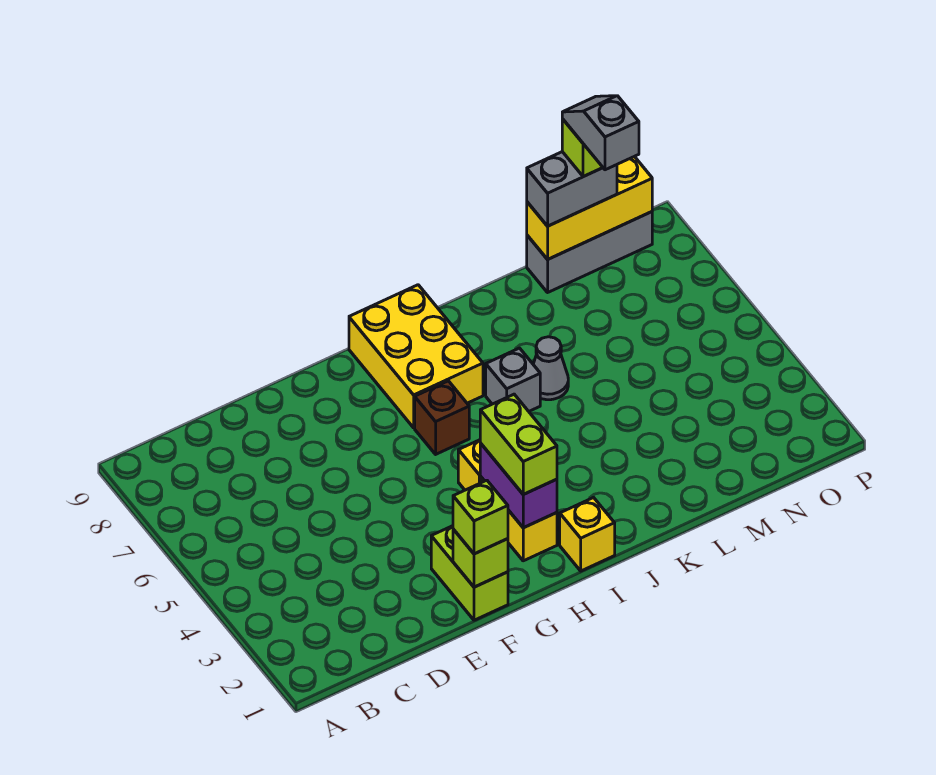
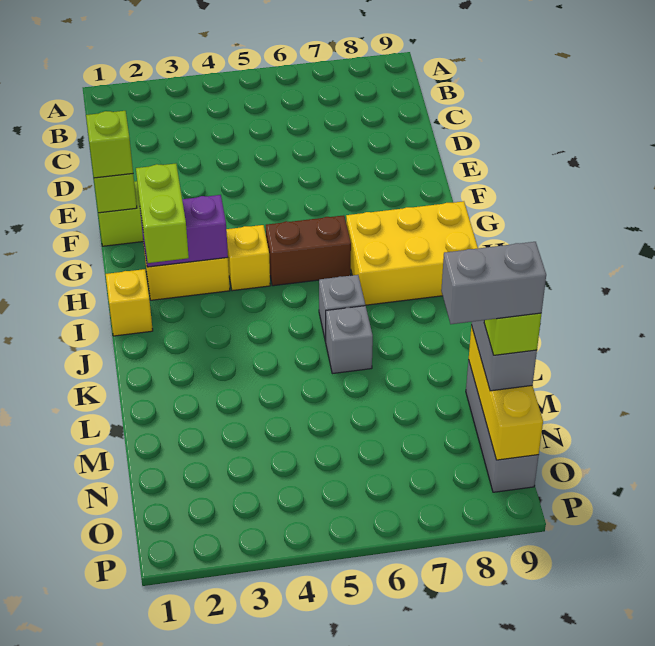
lime brick H2:H3 level 3 -> lime brick H2:I2 level 3
brown brick H6 level 1 -> brown brick H5:H6 level 1
grey cone K6 level 1 -> grey brick K6 level 1
grey slope N8:N9 level 5 top 8 -> grey brick N8:N9 level 5

